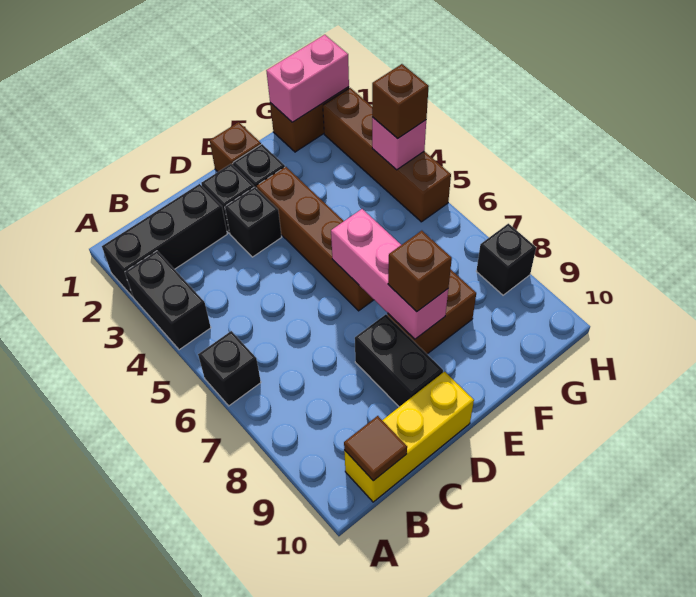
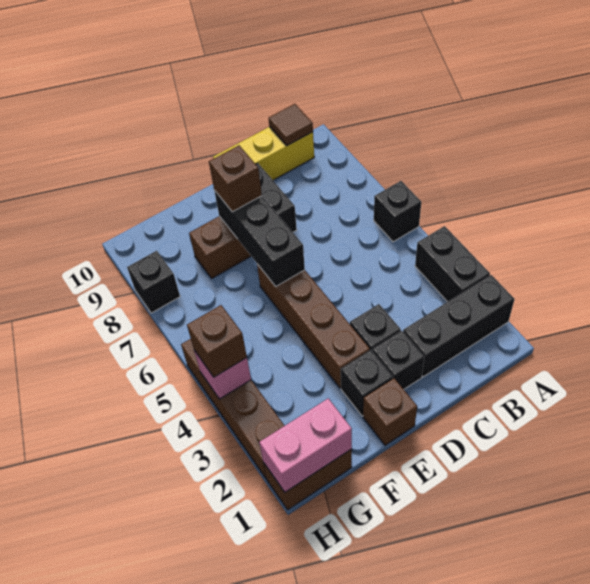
pink brick E6:E8 level 2 -> black brick E6:E8 level 2

